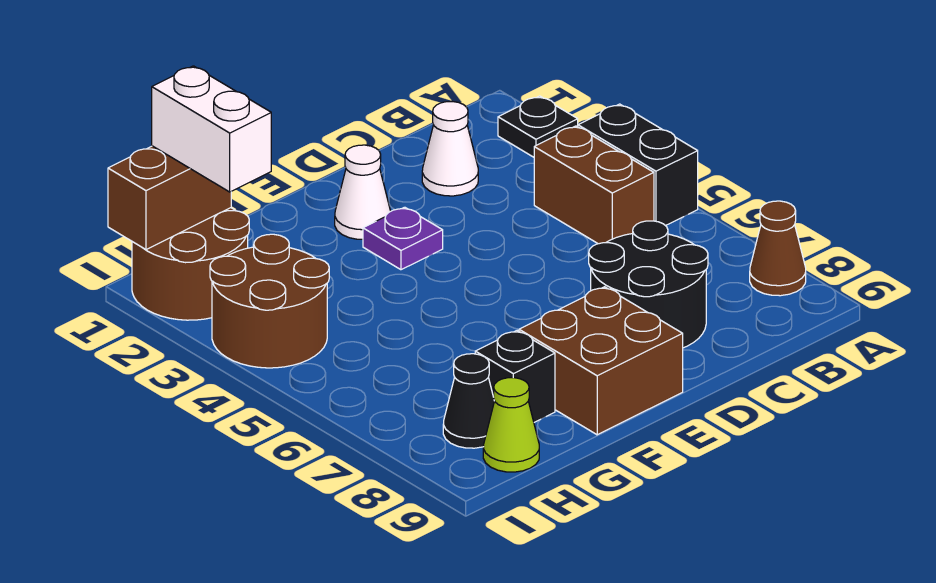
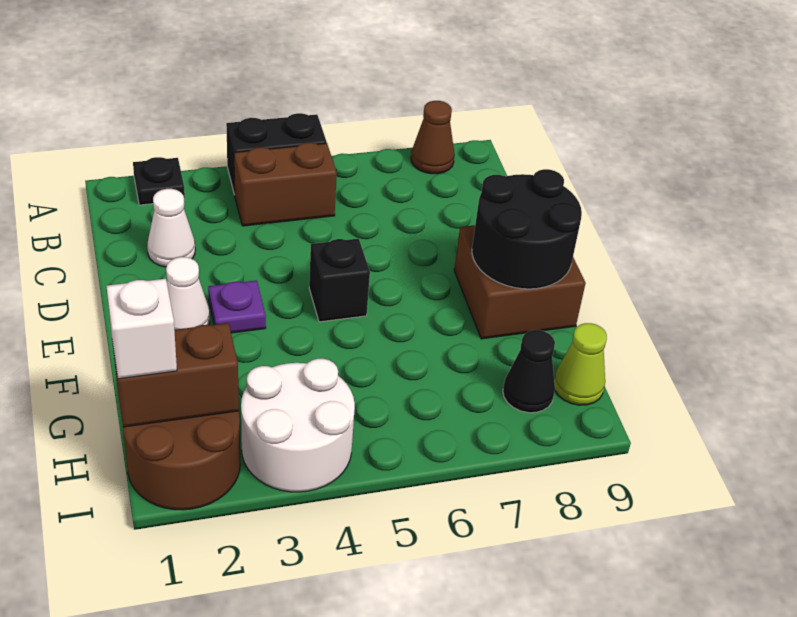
black round brick C7:D8 level 1 -> black round brick E8:F9 level 2
black brick G8 level 1 -> black brick E5 level 1
brown brick H1:I1 level 2 -> brown brick H1:H2 level 2
white brick H1:H2 level 3 -> white brick H1 level 3
brown round brick H3:I4 level 1 -> white round brick H3:I4 level 1

